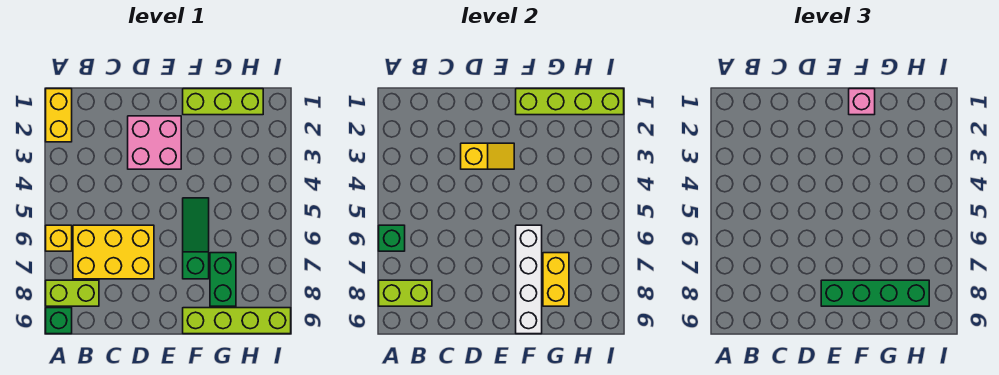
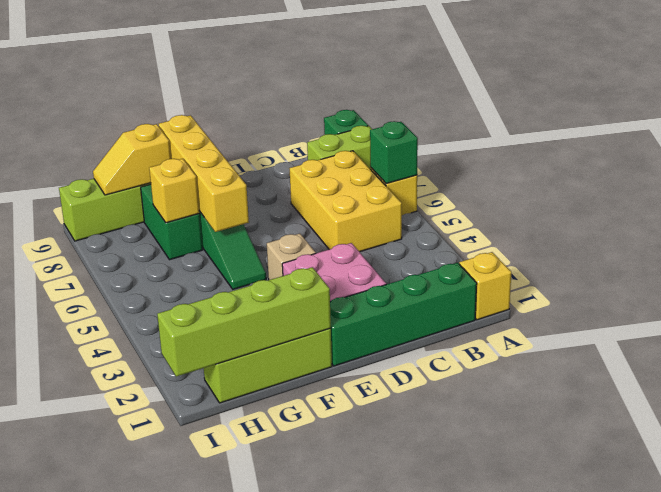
yellow brick A1:A2 level 1 -> yellow brick A1 level 1
lime brick A8:B8 level 2 -> none
yellow brick B6:D7 level 1 -> yellow brick B5:C7 level 1
yellow slope D3:E3 level 2 top D -> yellow slope G9:H9 level 2 top G
none -> tan brick E4 level 1
green brick E8:H8 level 3 -> green brick B1:E1 level 1
pink brick F1 level 3 -> none
white brick F6:F9 level 2 -> yellow brick F6:F9 level 2
yellow brick G7:G8 level 2 -> yellow brick G7 level 2

